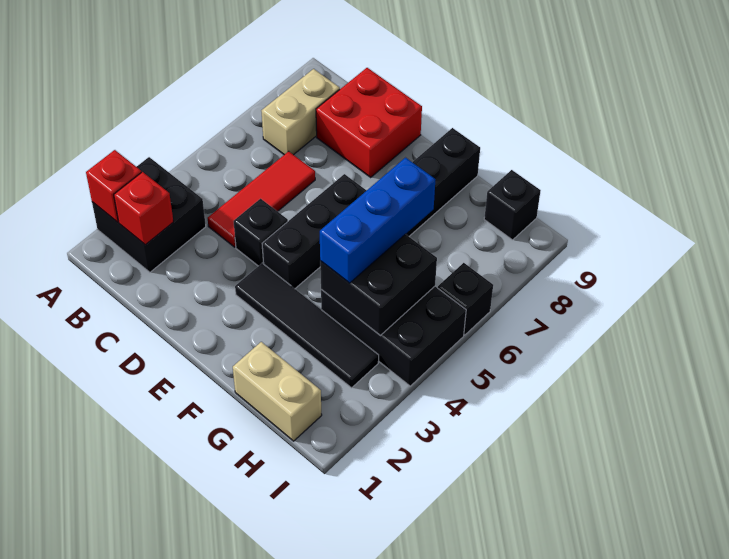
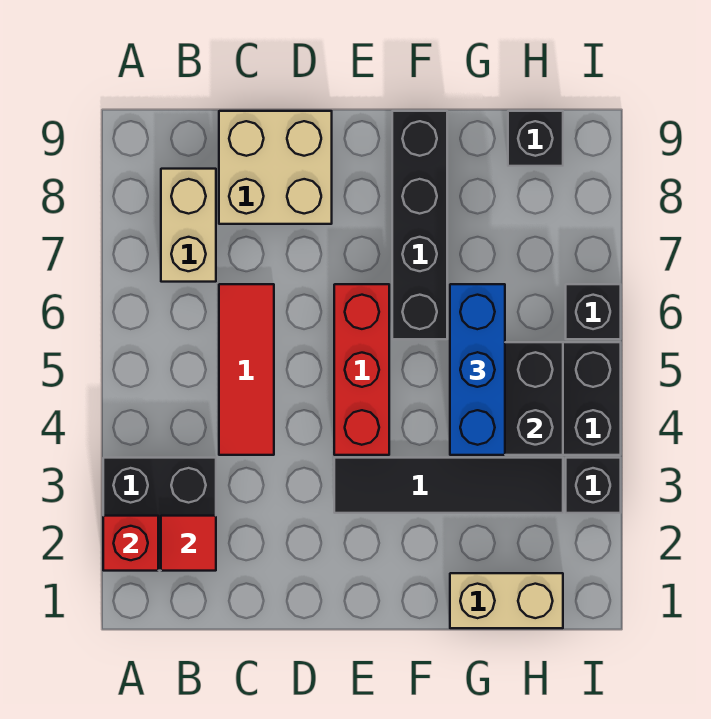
red brick B2 level 2 -> red tile B2 level 2
red brick C8:D9 level 1 -> tan brick C8:D9 level 1
black brick D4 level 1 -> black brick I3 level 1
black brick E4:E6 level 1 -> red brick E4:E6 level 1

